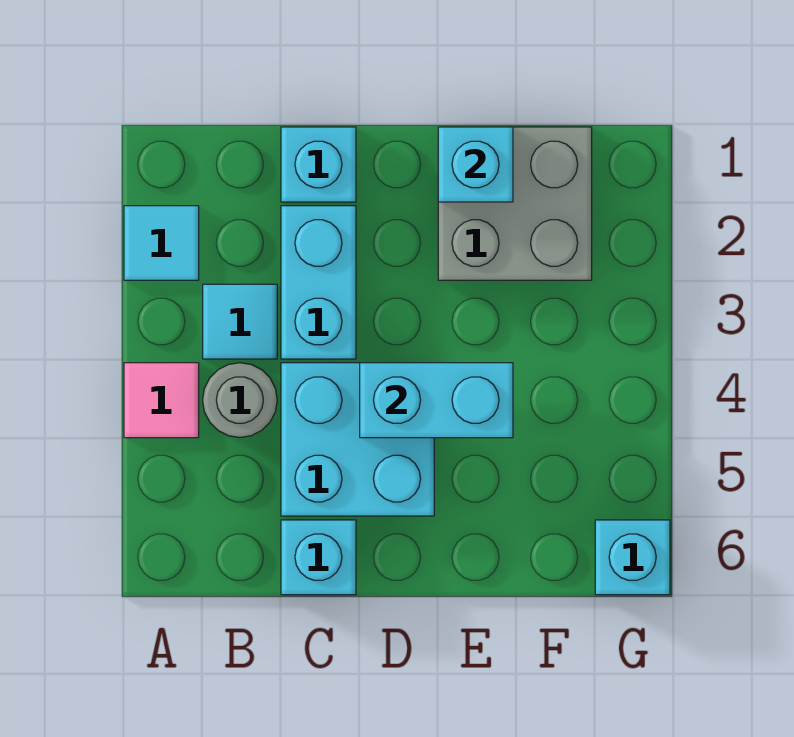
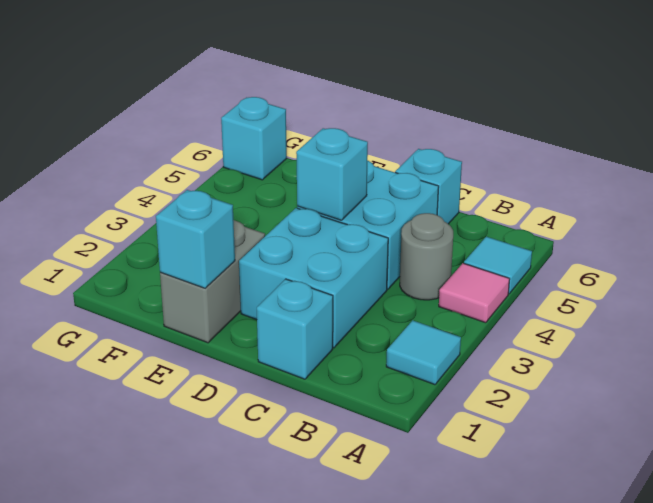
cyan tile B3 level 1 -> cyan tile A5 level 1
cyan brick C2:C3 level 1 -> cyan brick C2:D3 level 1
cyan brick D4:E4 level 2 -> cyan brick D4 level 2
grey brick E1:F2 level 1 -> grey brick E1:E2 level 1

